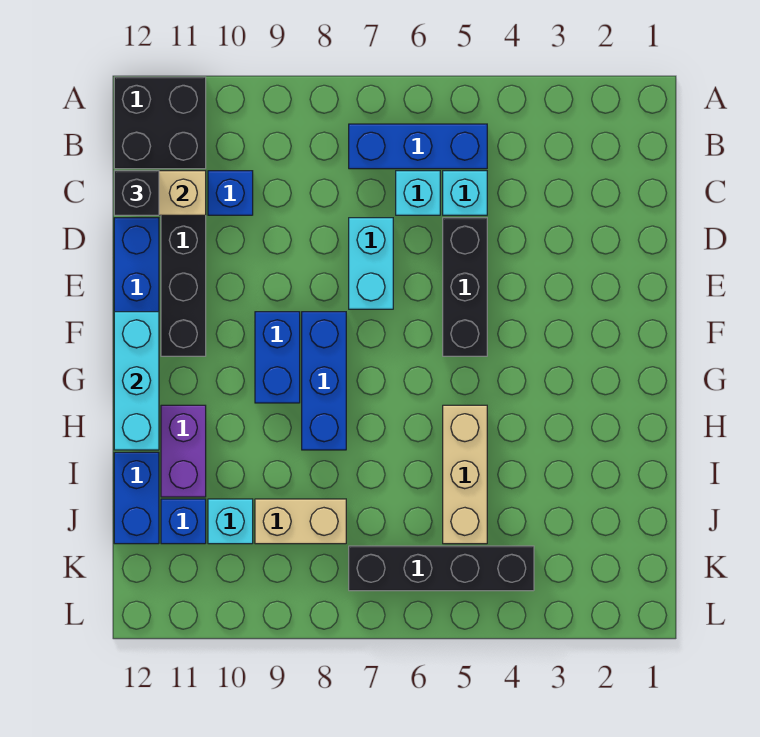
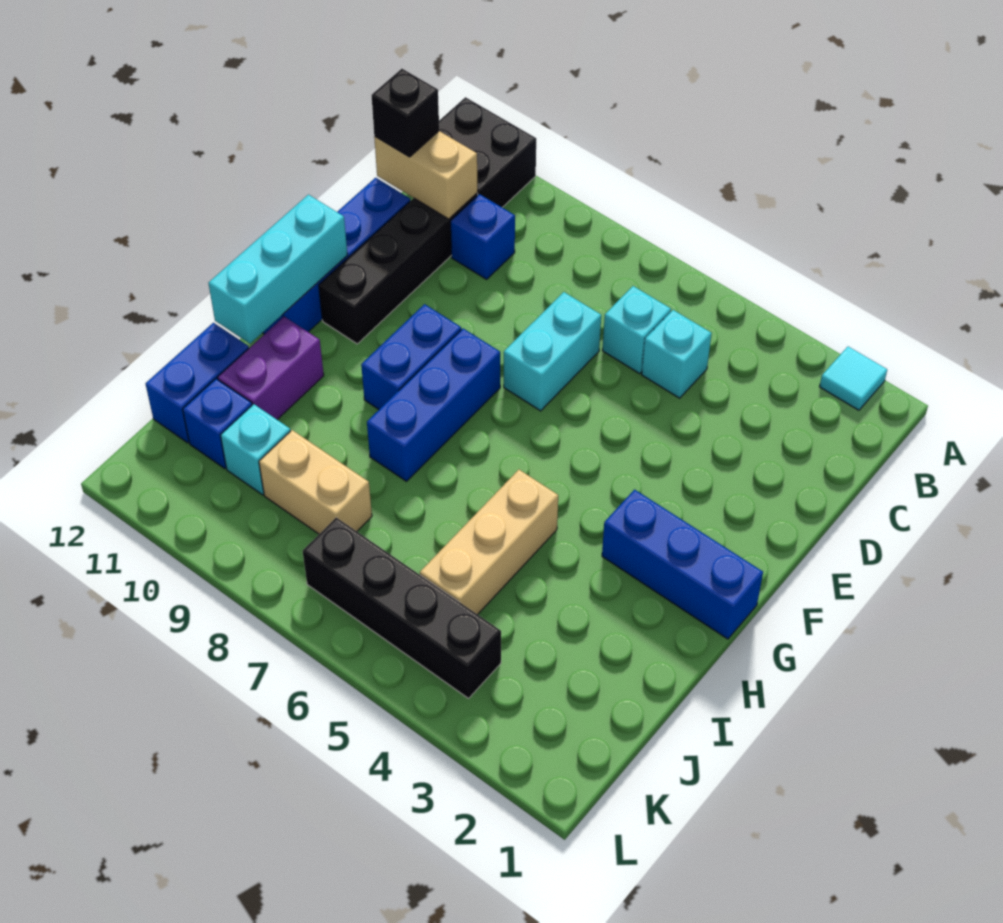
none -> cyan tile A2 level 1
blue brick B5:B7 level 1 -> blue brick G1:G3 level 1
black brick D5:F5 level 1 -> none

